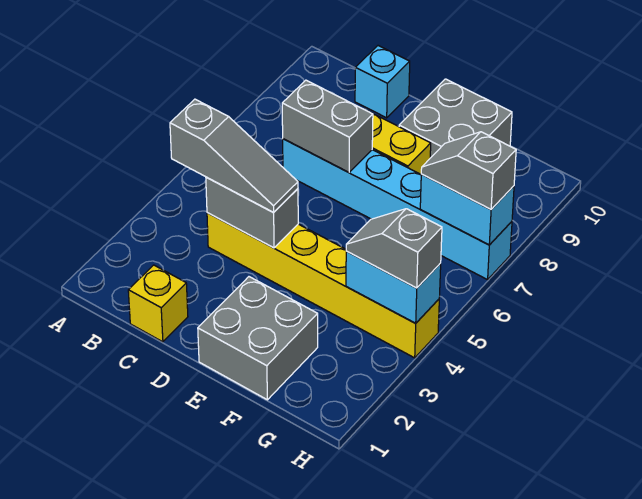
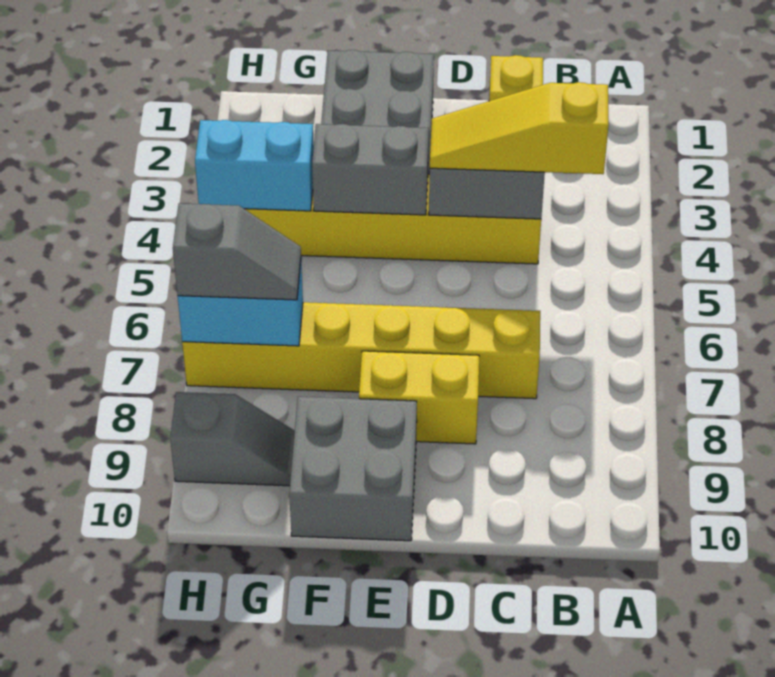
grey slope B4:D4 level 3 top B -> yellow slope B4:D4 level 3 top B
cyan brick C7:H7 level 1 -> yellow brick C7:H7 level 1
grey brick C7:D7 level 2 -> grey brick E4:F4 level 2
cyan brick C10 level 1 -> none
grey slope G4:H4 level 3 top H -> grey slope G9:H9 level 1 top H

